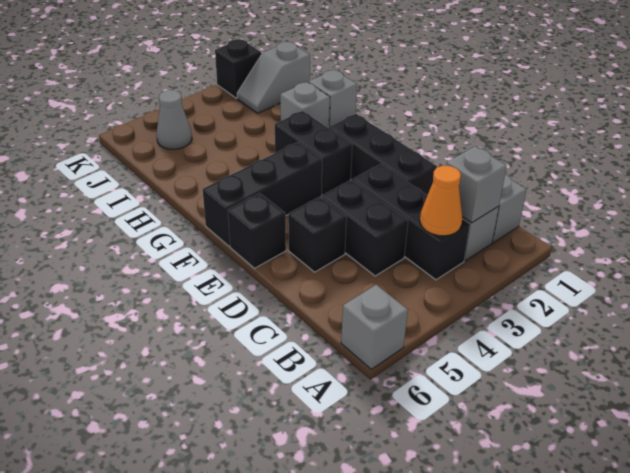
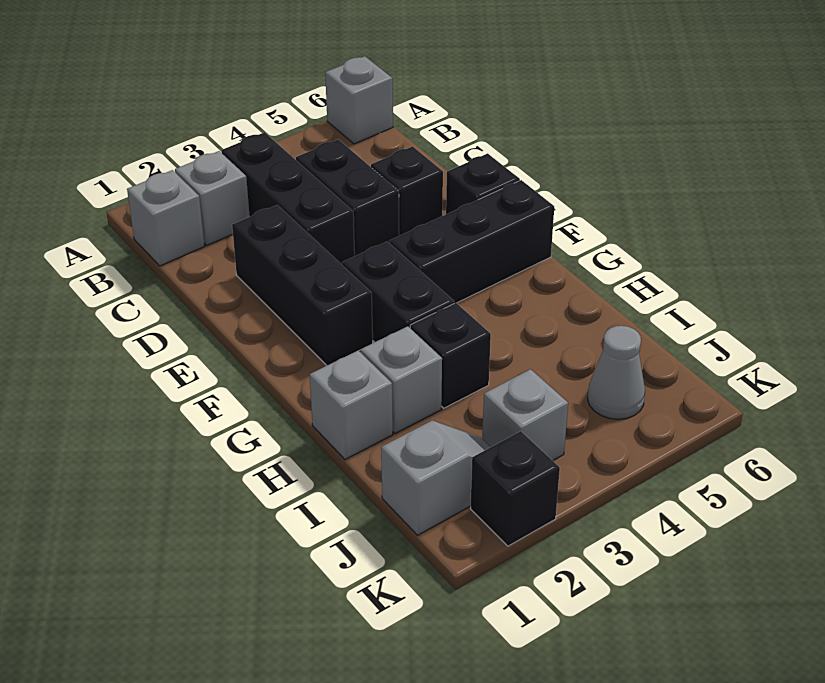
grey brick B2 level 2 -> grey brick J3 level 1
orange cone B3 level 2 -> none
none -> black brick H3 level 1

